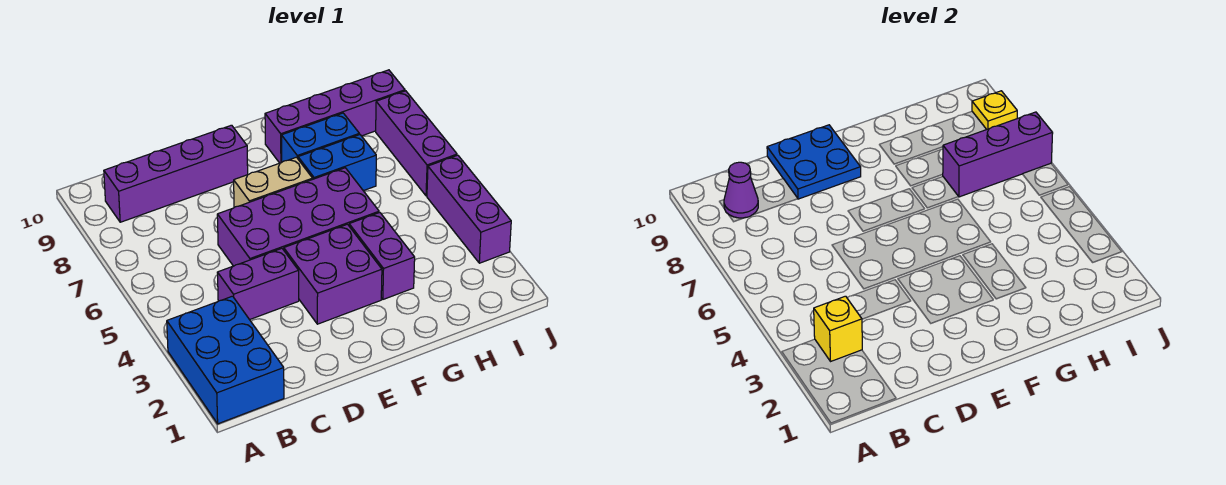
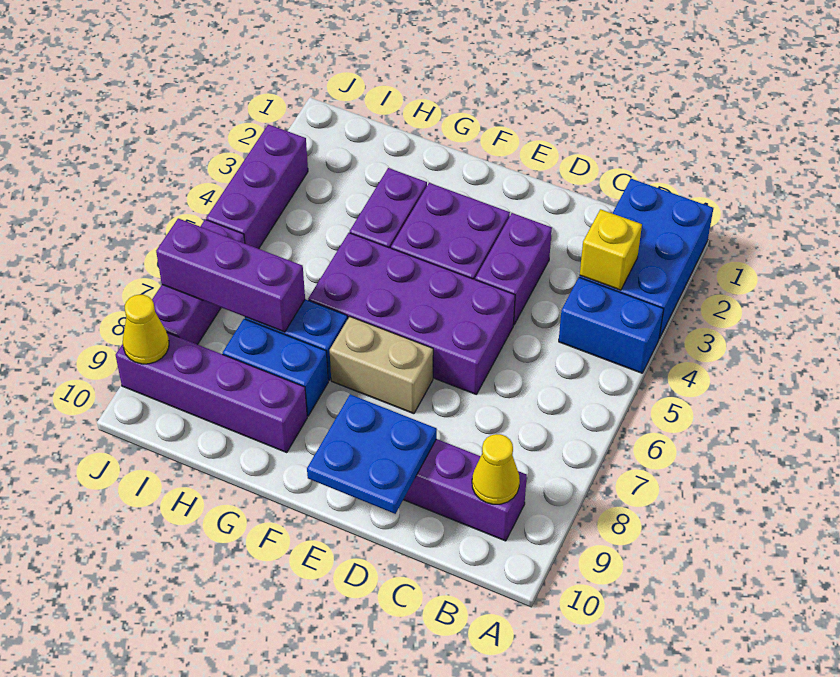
none -> blue brick A4:B4 level 1
purple cone B9 level 2 -> yellow cone B9 level 2
purple brick C4:D4 level 1 -> purple brick D3:D4 level 1
yellow plate J9 level 2 -> yellow cone J9 level 2

